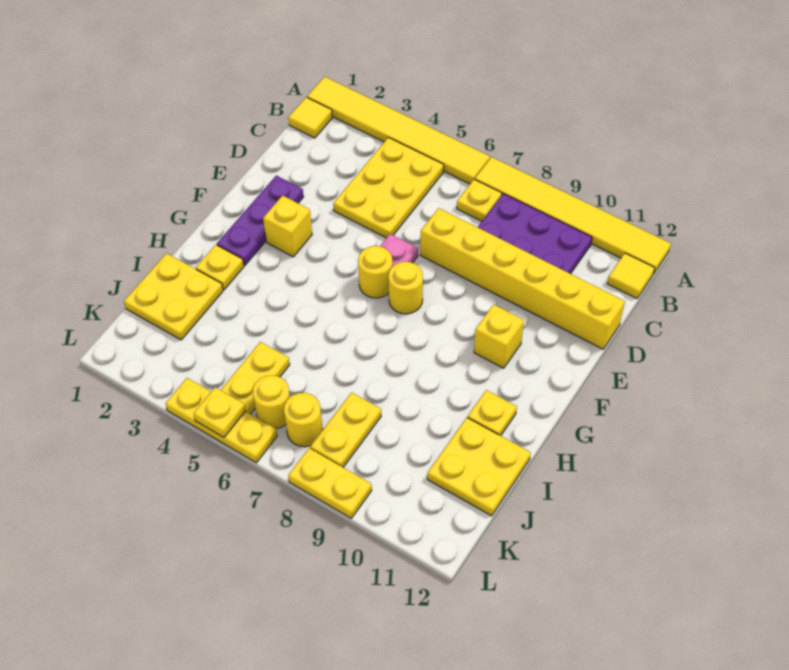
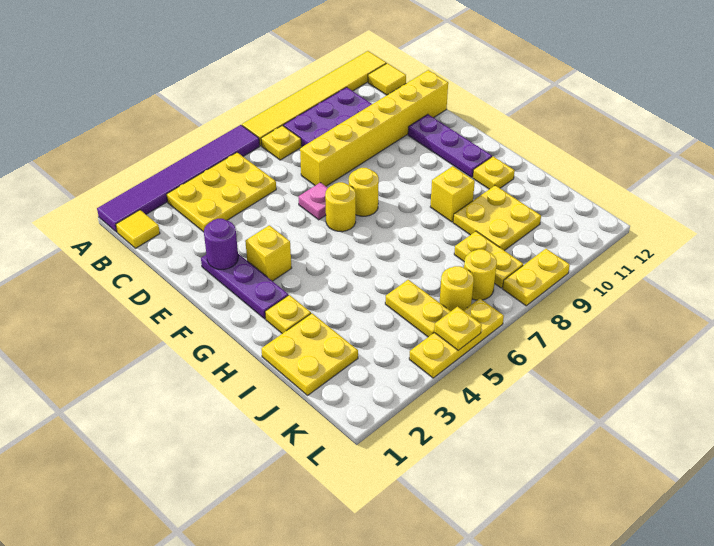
yellow tile A1:A6 level 1 -> purple tile A1:A6 level 1
yellow plate B4:D5 level 1 -> yellow plate B3:C5 level 1
none -> purple round brick E2 level 2
none -> purple plate E11:G11 level 1
yellow brick F10 level 1 -> yellow brick H9 level 1
yellow plate I11:J12 level 1 -> yellow plate I9:J10 level 1

